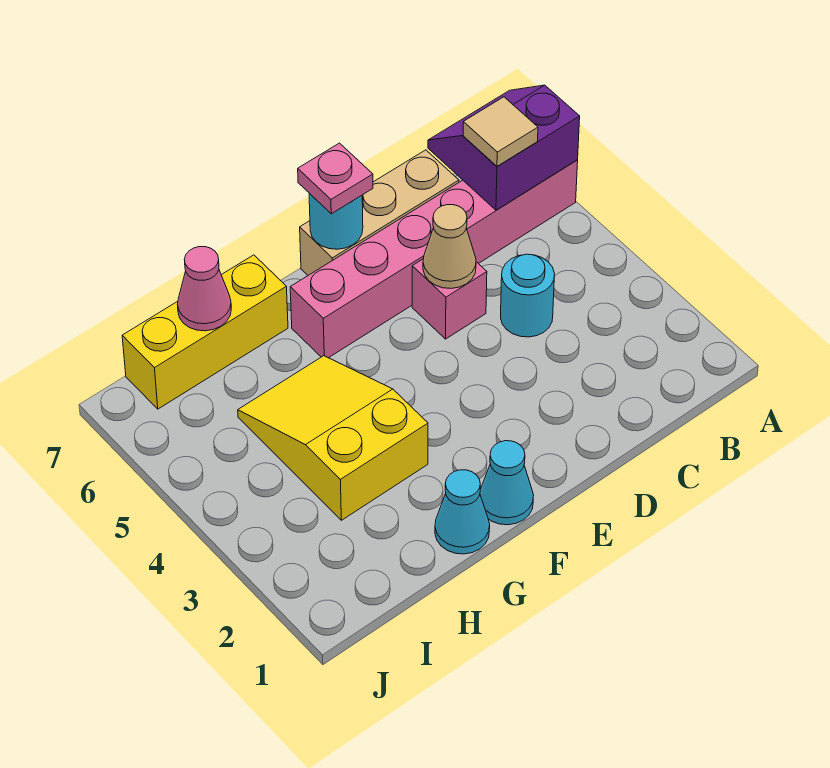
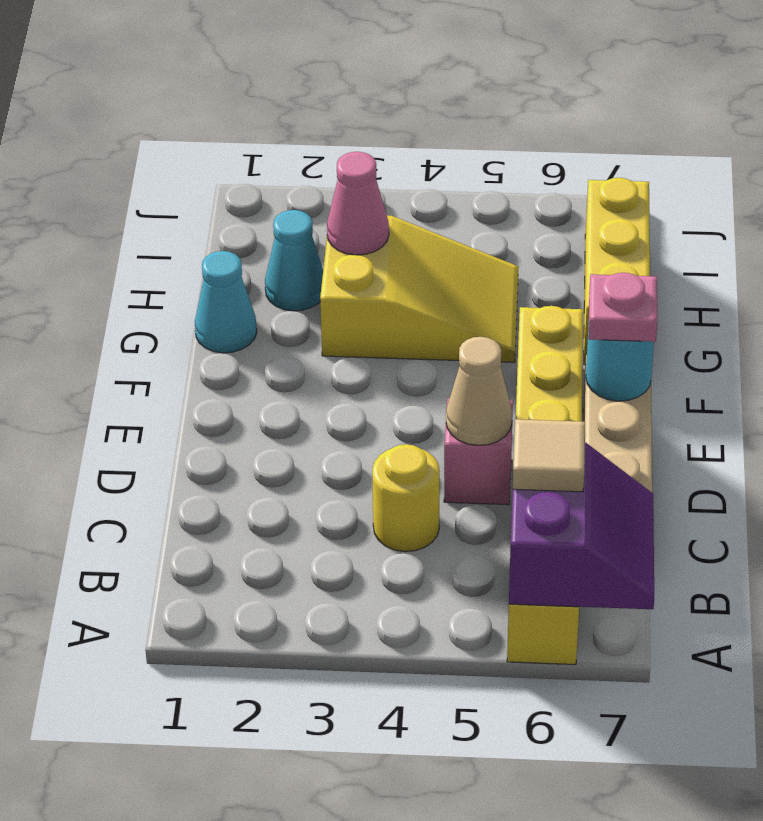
pink brick A6:F6 level 1 -> yellow brick A6:F6 level 1
cyan round brick C4 level 1 -> yellow round brick C4 level 1
cyan cone F1 level 1 -> cyan cone H2 level 1
pink cone H7 level 2 -> pink cone H3 level 2

